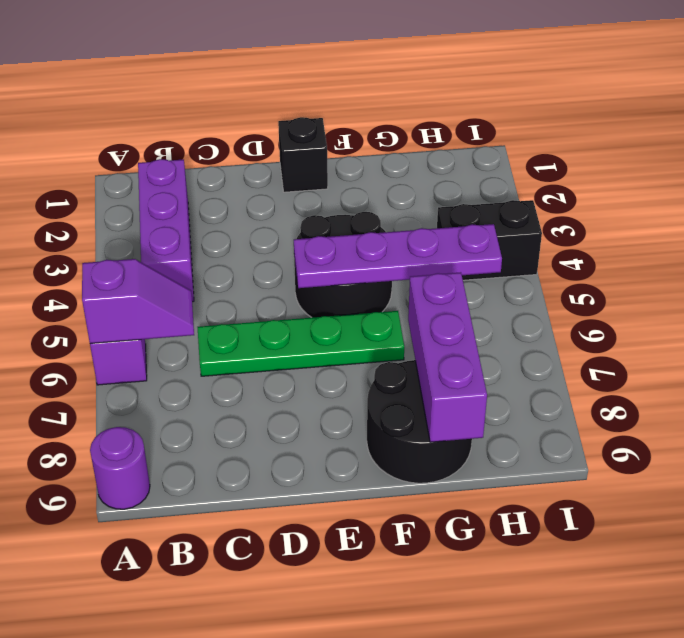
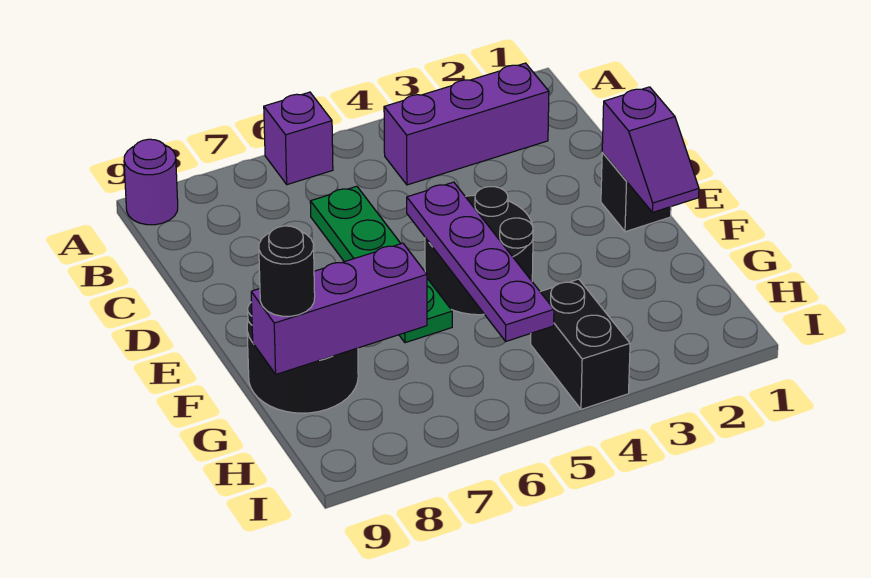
purple slope A6:B6 level 2 top A -> purple slope E1:F1 level 2 top E
none -> black round brick G9 level 3

